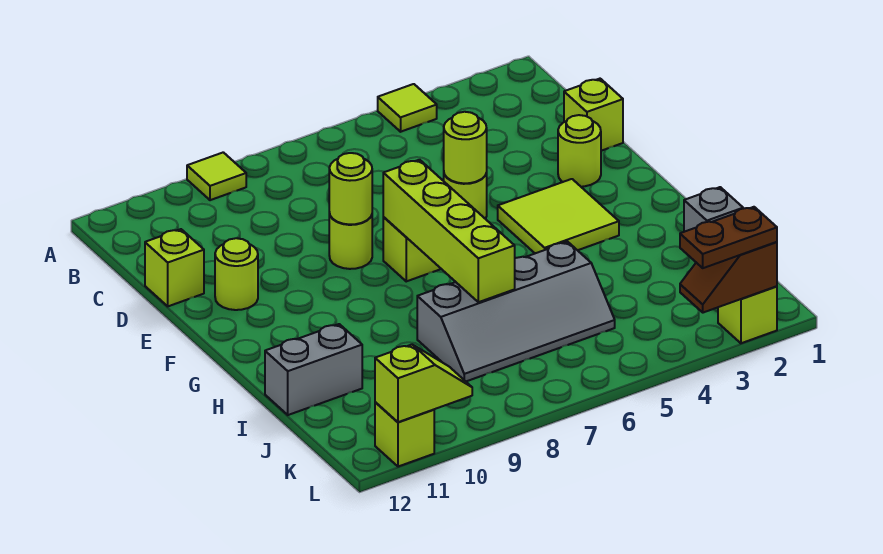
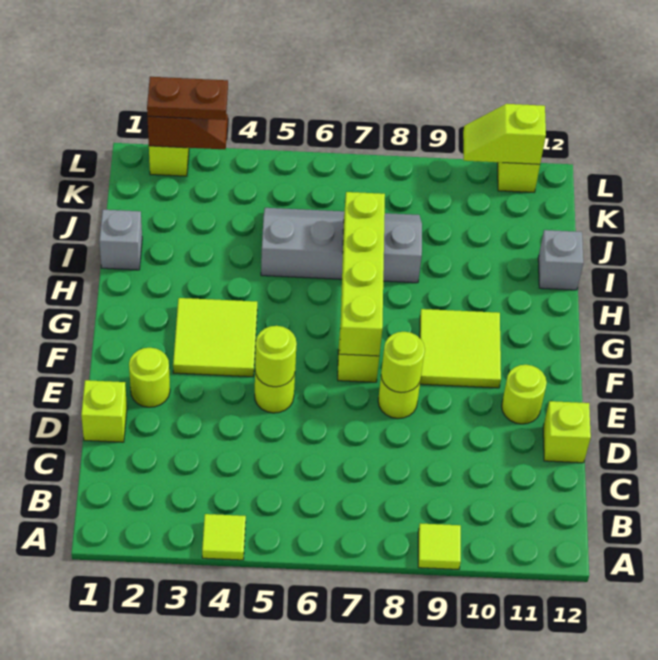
none -> lime tile F9:G10 level 1
grey brick I11:I12 level 1 -> grey brick I12 level 1

